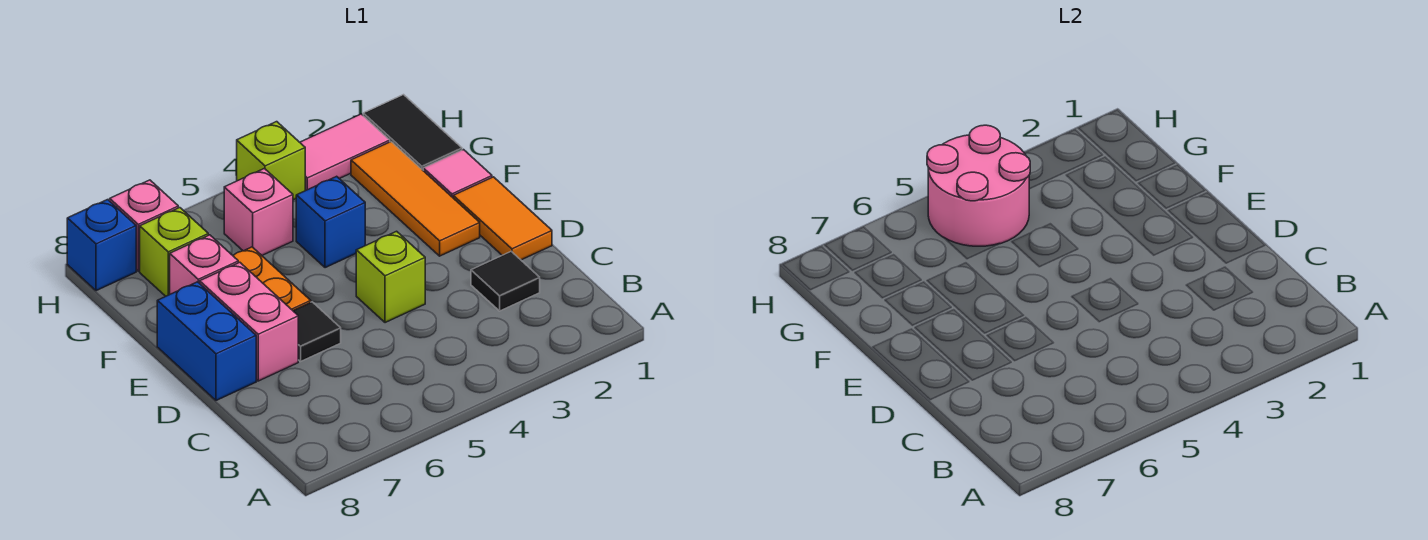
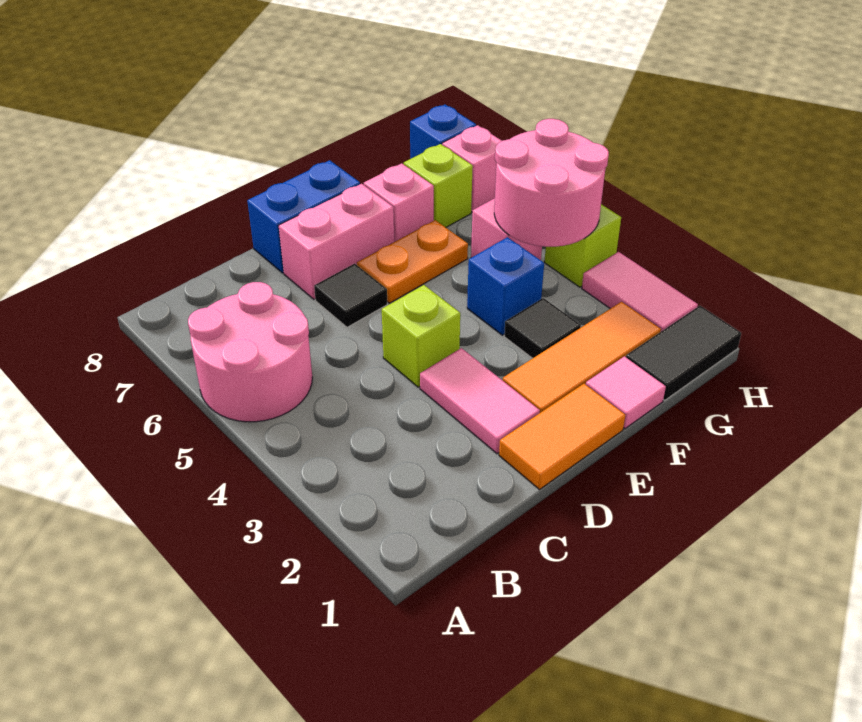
none -> pink round brick A5:B6 level 1
black tile C2 level 1 -> black tile F3 level 1
none -> pink tile D2:D3 level 1

